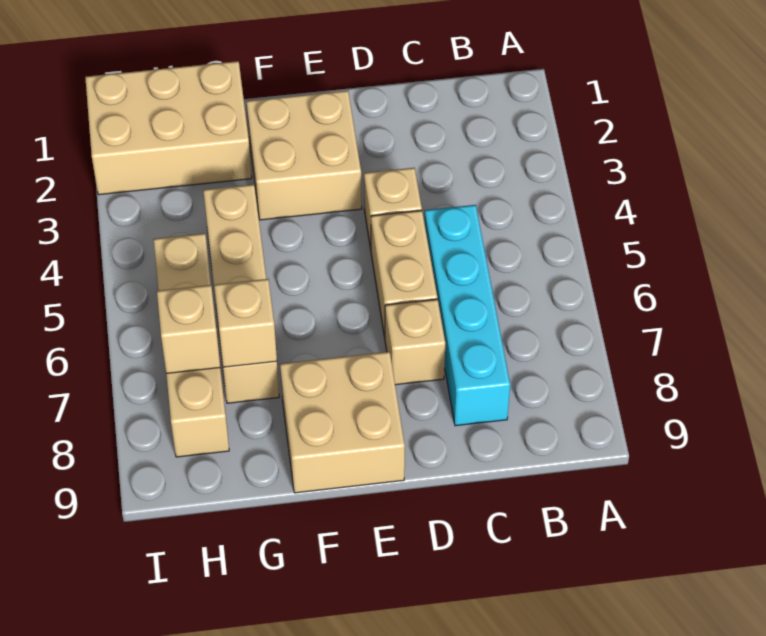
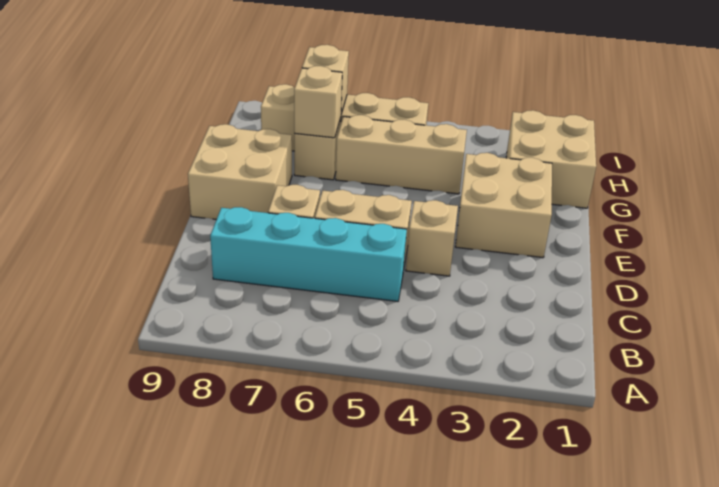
tan brick G1:I2 level 1 -> tan brick G1:H2 level 1

